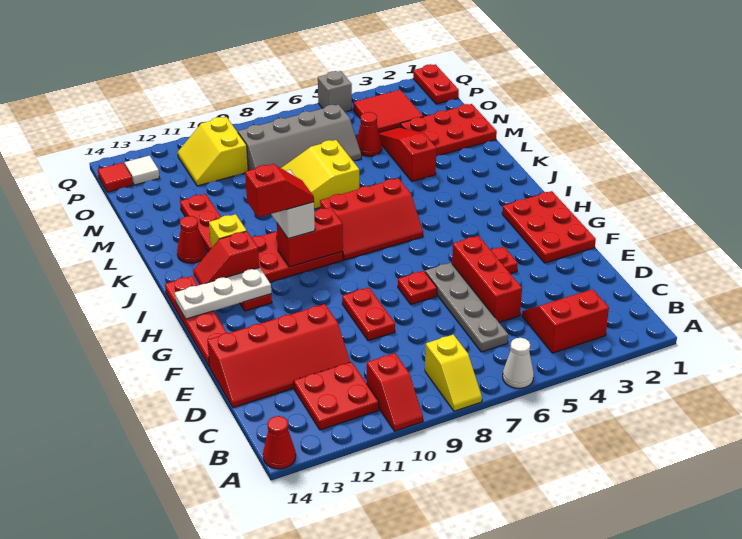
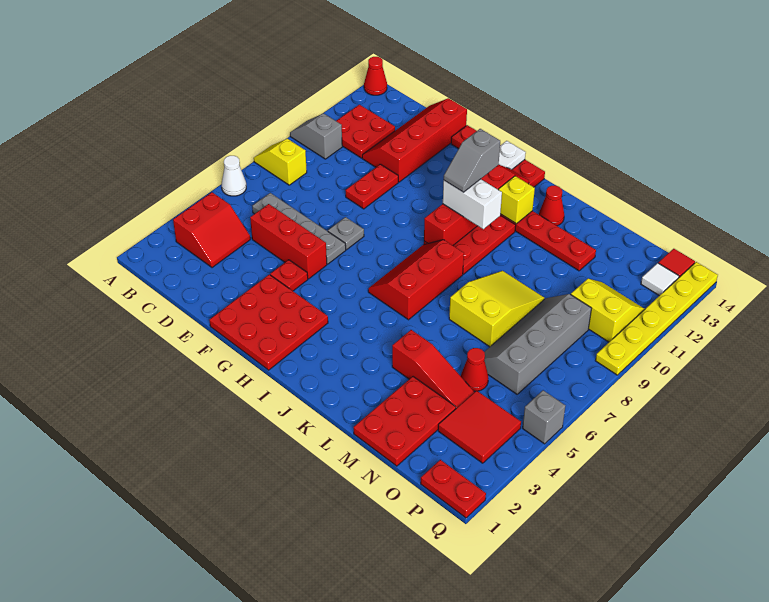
red slope A10:B10 level 1 top B -> grey slope A10:B10 level 1 top B
red plate E9:F9 level 1 -> red plate E9:E10 level 1
red plate F1:H2 level 1 -> red plate F1:H3 level 1
red plate F7 level 1 -> grey plate F7 level 1
red slope I10:I11 level 4 top 11 -> grey slope I10:I11 level 4 top 11
none -> yellow plate Q9:Q14 level 1

